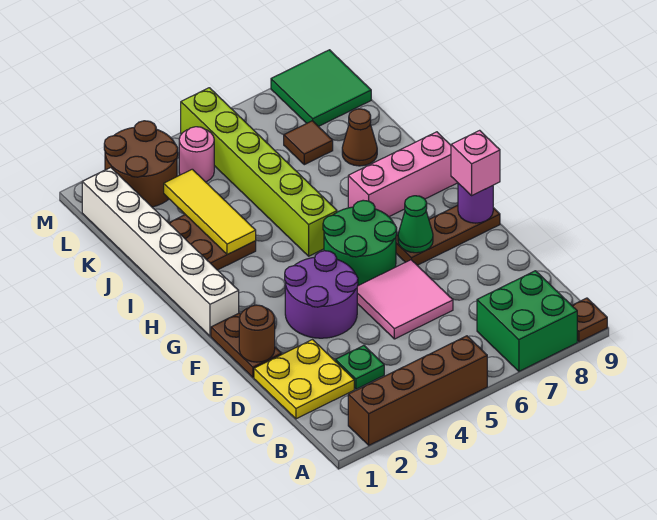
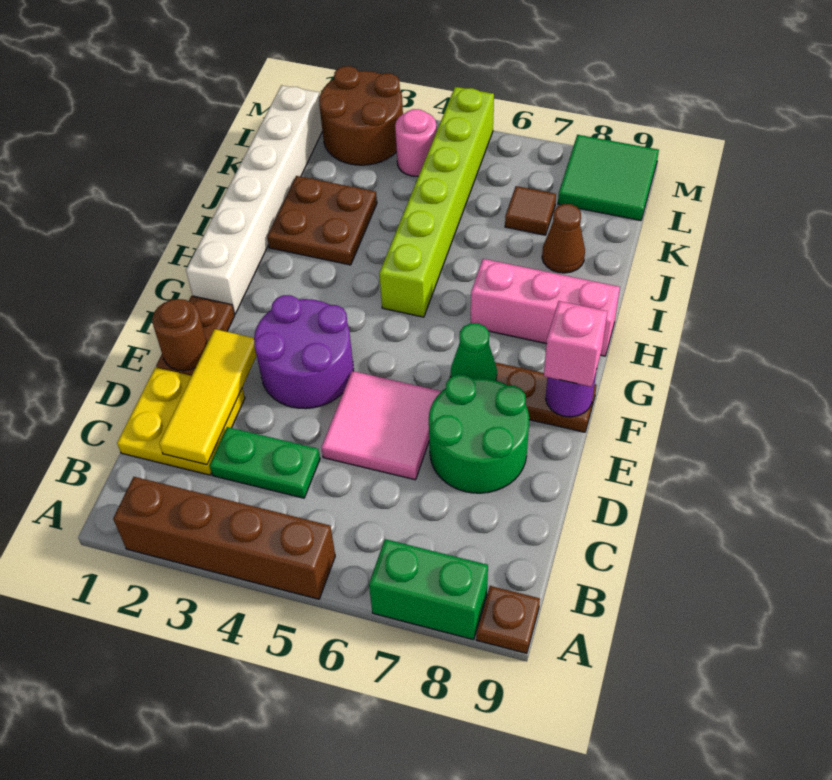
green brick A7:B8 level 1 -> green brick A7:A8 level 1
green plate C3 level 1 -> green plate C3:C4 level 1
green round brick F5:G6 level 1 -> green round brick D7:E8 level 1
yellow tile I3:K3 level 2 -> yellow tile C2:E2 level 2

